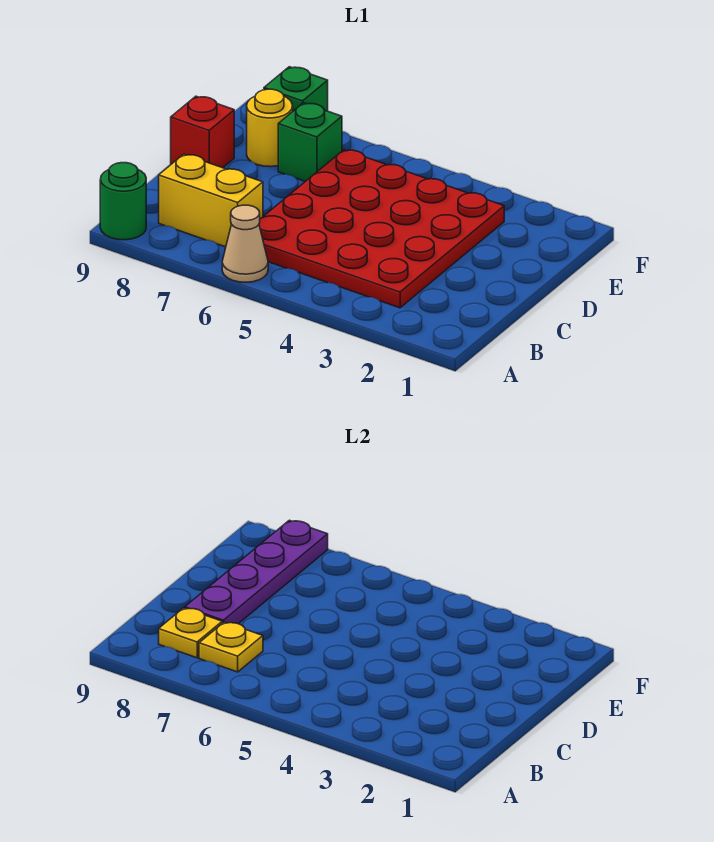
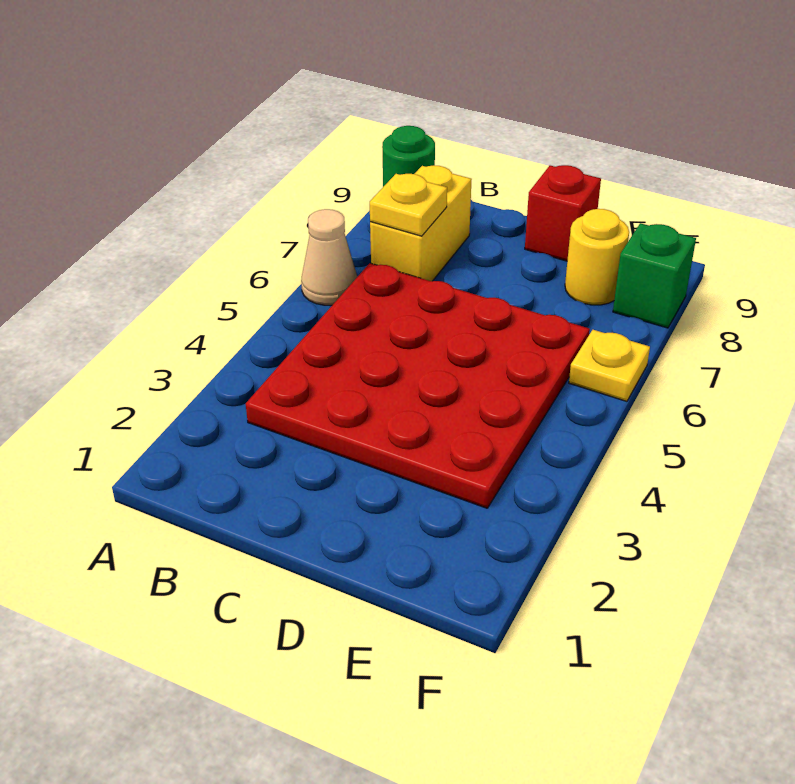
yellow plate B8 level 2 -> yellow plate F6 level 1
purple plate C8:F8 level 2 -> none
green brick E7 level 1 -> none

